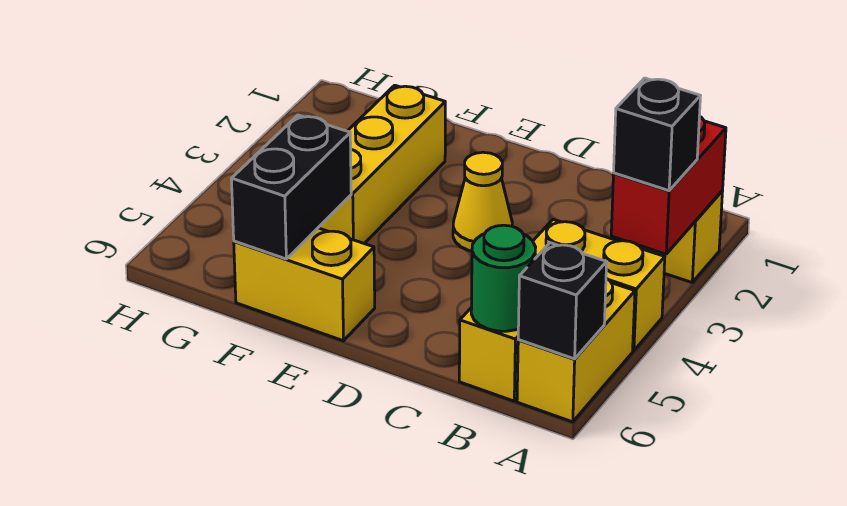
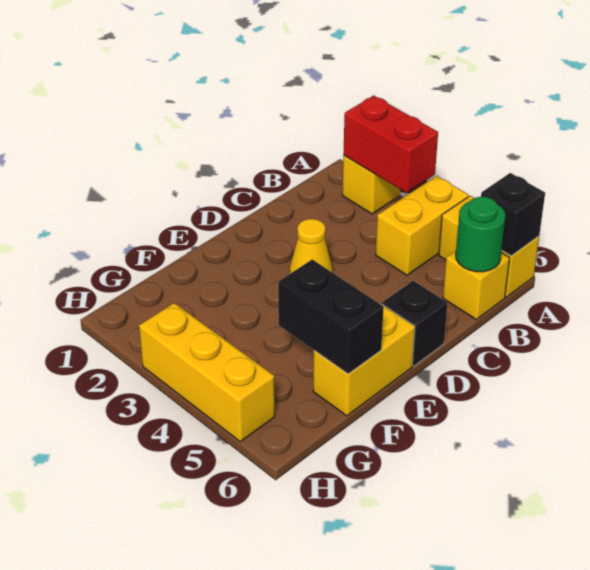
black brick A3 level 3 -> black brick D6 level 1
yellow brick F2:F4 level 1 -> yellow brick H3:H5 level 1

